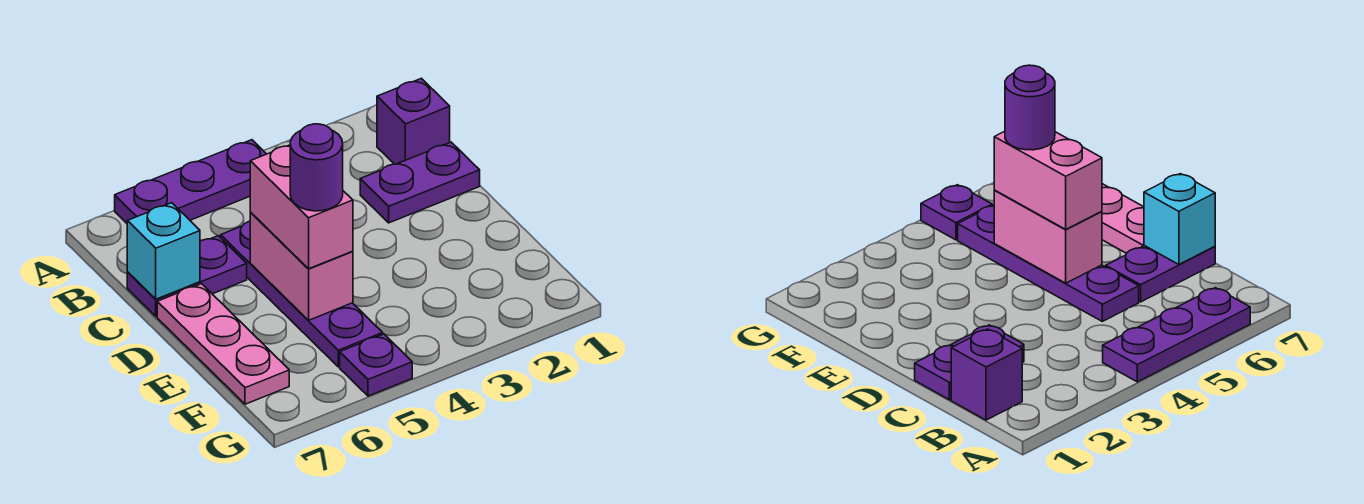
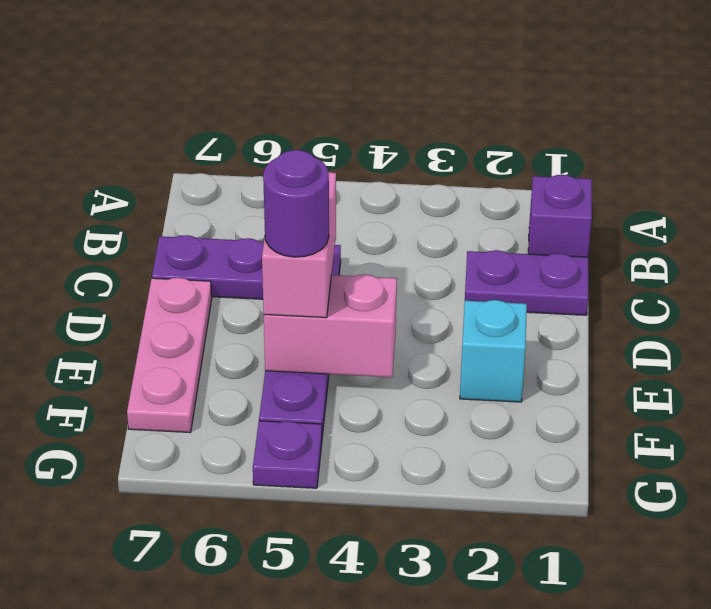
purple plate A4:A6 level 1 -> none
cyan brick C7 level 2 -> cyan brick E2 level 1
pink brick D5:E5 level 2 -> pink brick E4:E5 level 2

